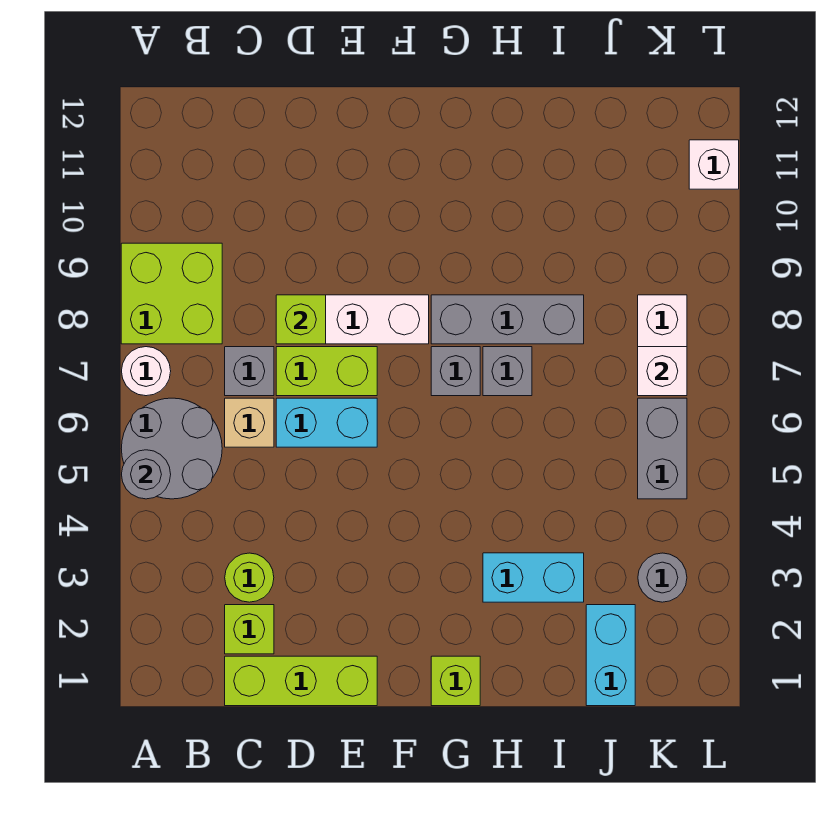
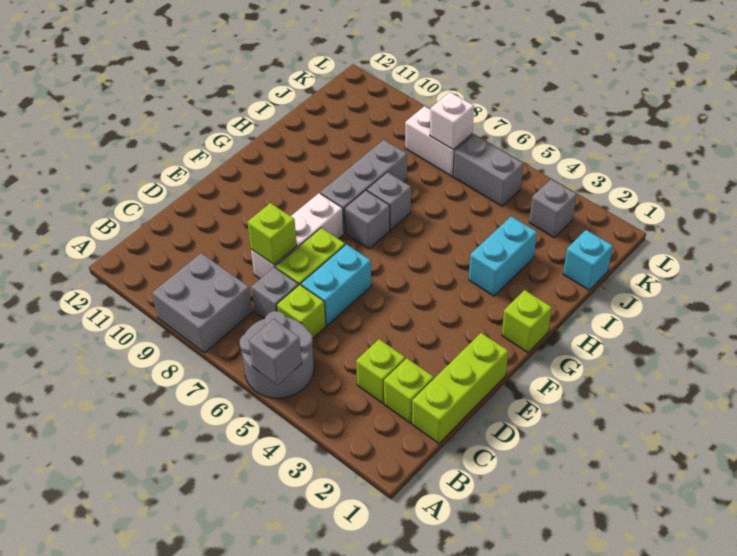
grey round brick A5 level 2 -> grey brick A5 level 2
white round brick A7 level 1 -> none
lime brick A8:B9 level 1 -> grey brick A8:B9 level 1
lime round brick C3 level 1 -> lime brick C3 level 1
tan brick C6 level 1 -> lime brick C6 level 1
cyan brick J1:J2 level 1 -> cyan brick J1 level 1
grey round brick K3 level 1 -> grey brick K3 level 1
white brick L11 level 1 -> none

